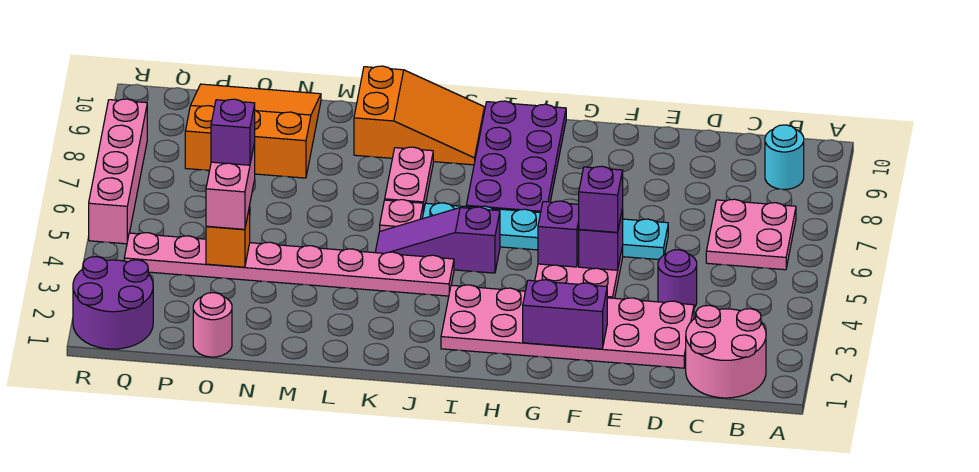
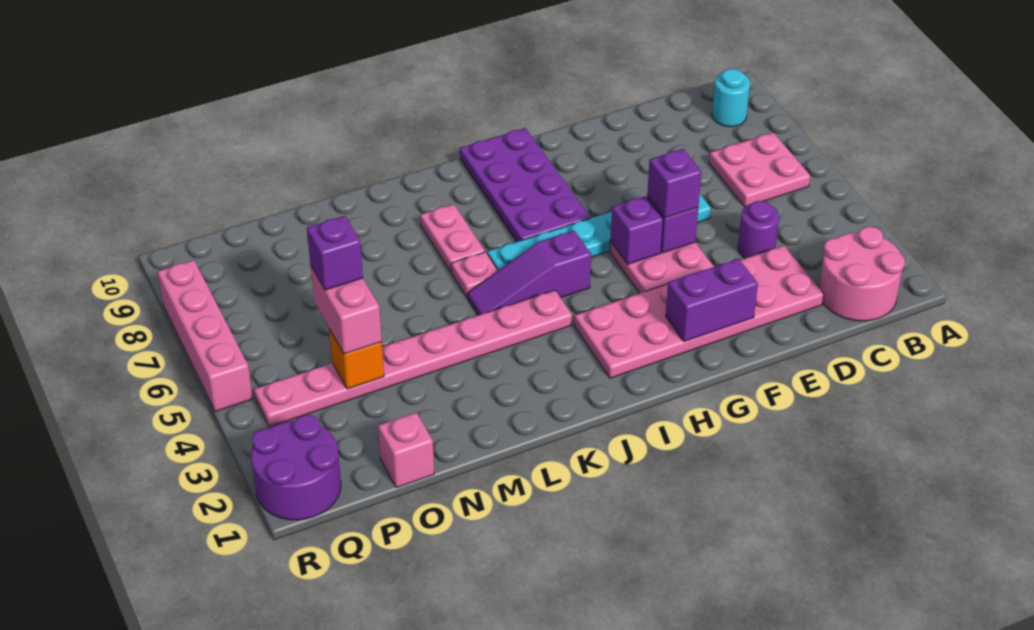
orange slope J9:L10 level 1 top L -> none
orange slope N8:P10 level 1 top 8 -> none
pink round brick O1 level 1 -> pink brick O1 level 1

